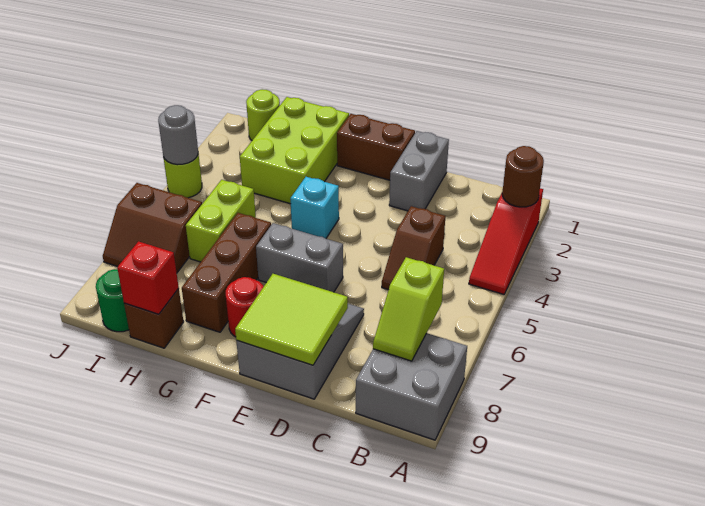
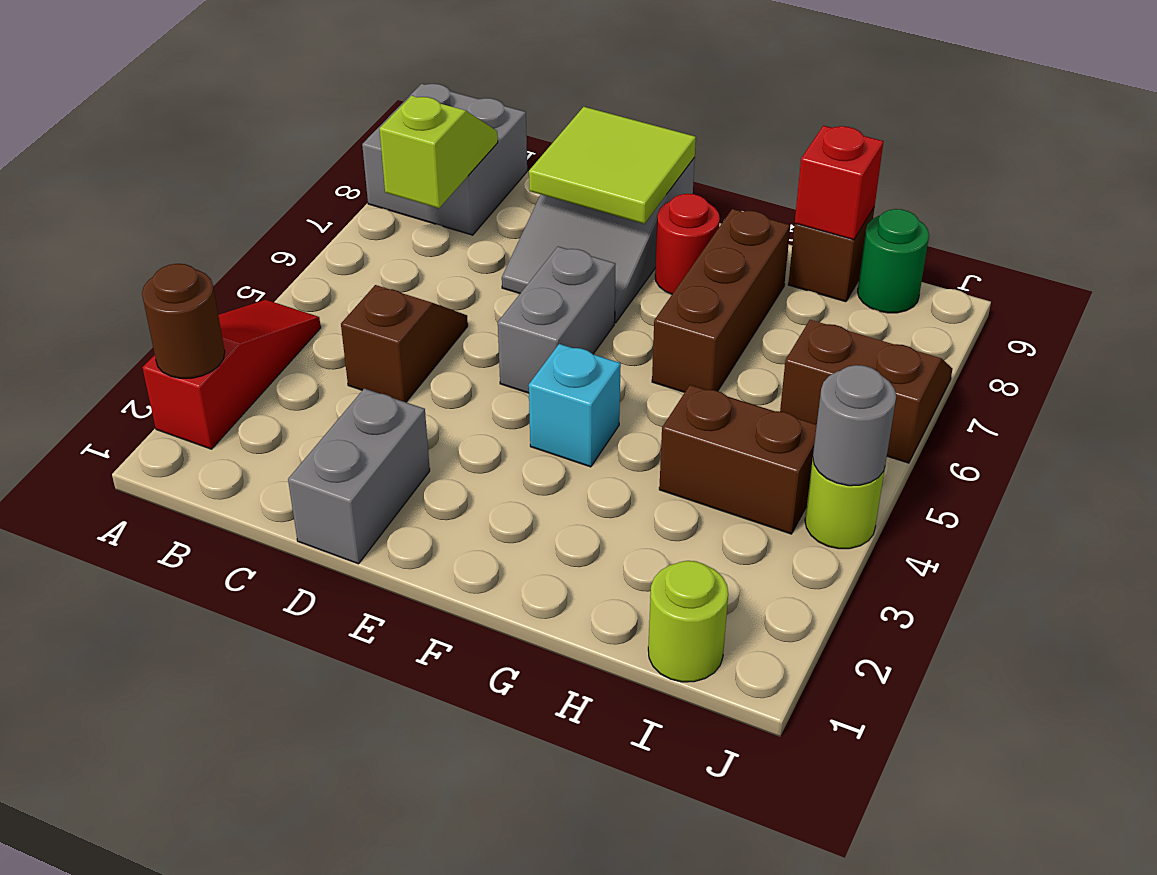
brown brick E1:F1 level 1 -> brown brick H4:I4 level 1
grey brick E6:F6 level 1 -> grey brick E5:E6 level 1
lime brick G1:H3 level 1 -> none
lime brick H5:H6 level 1 -> none

